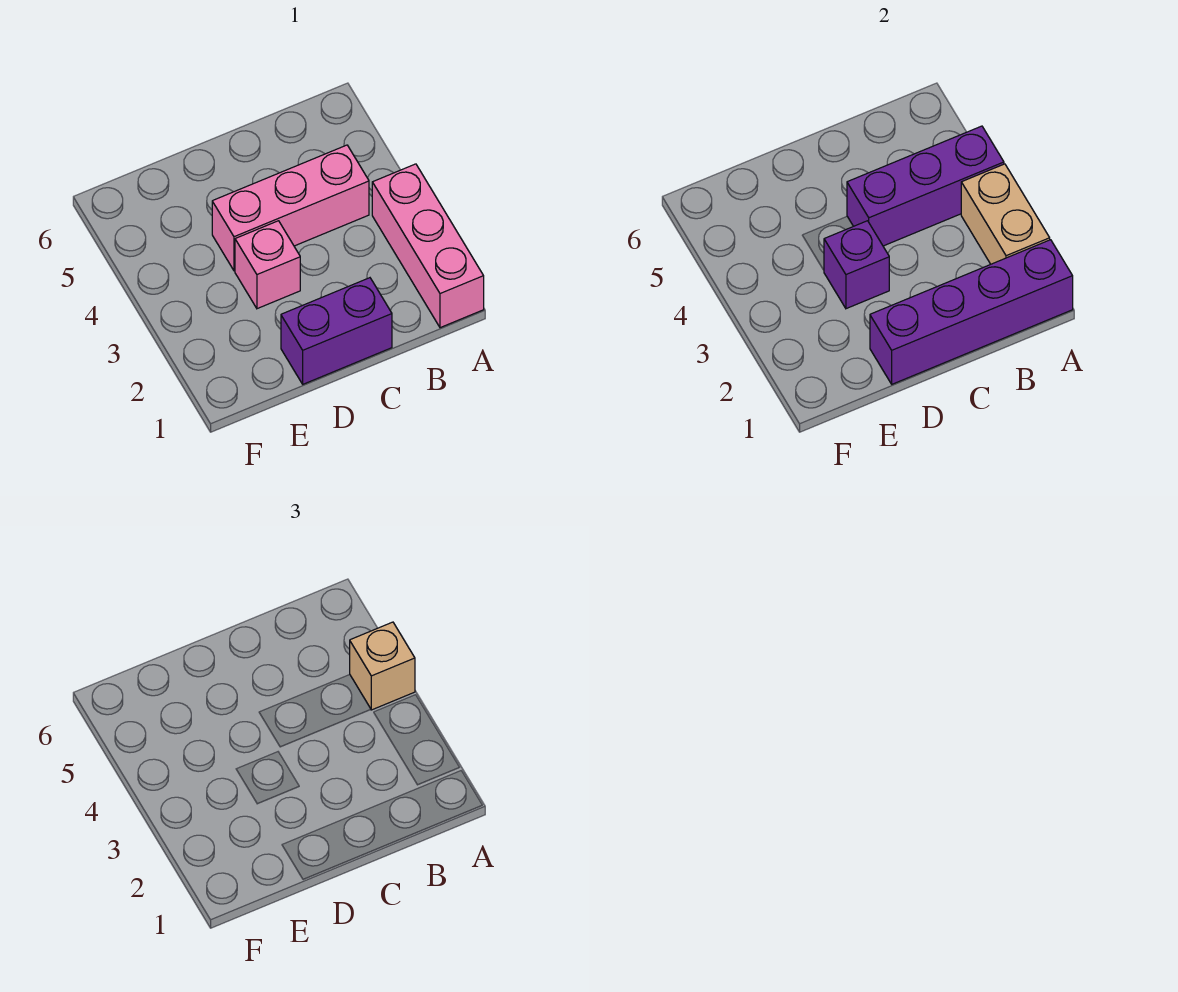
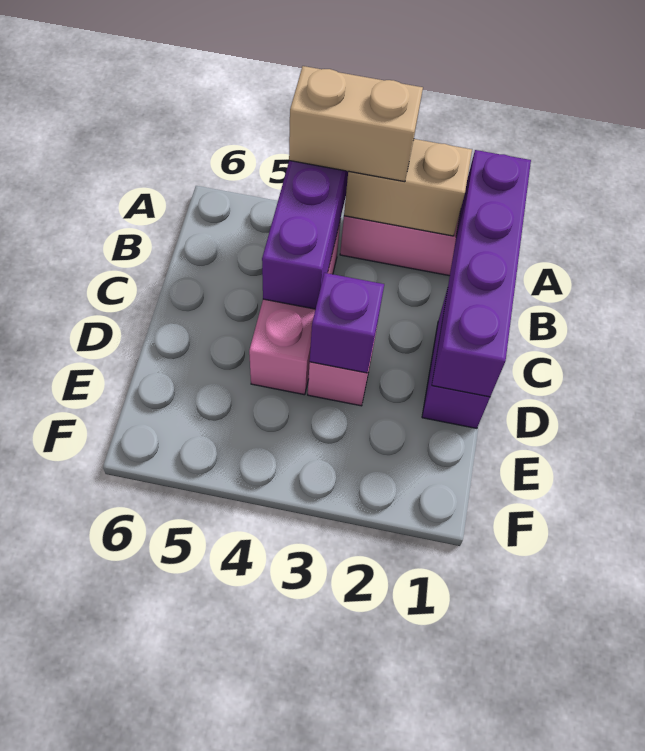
tan brick A4 level 3 -> tan brick A3:A4 level 3

